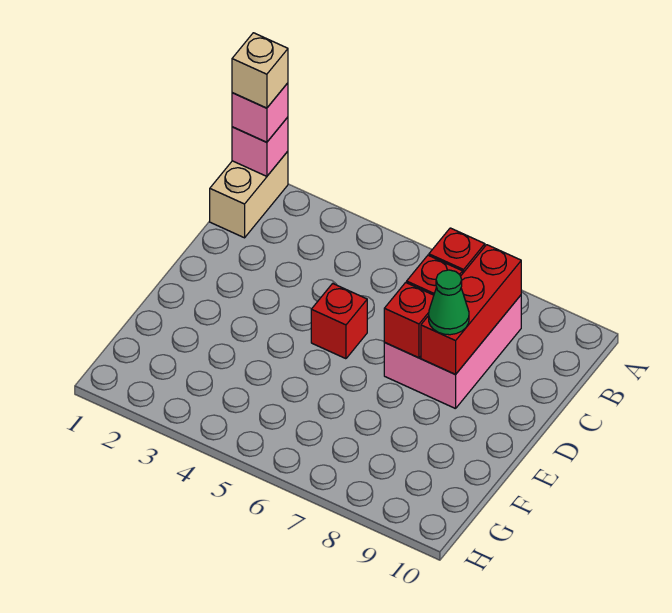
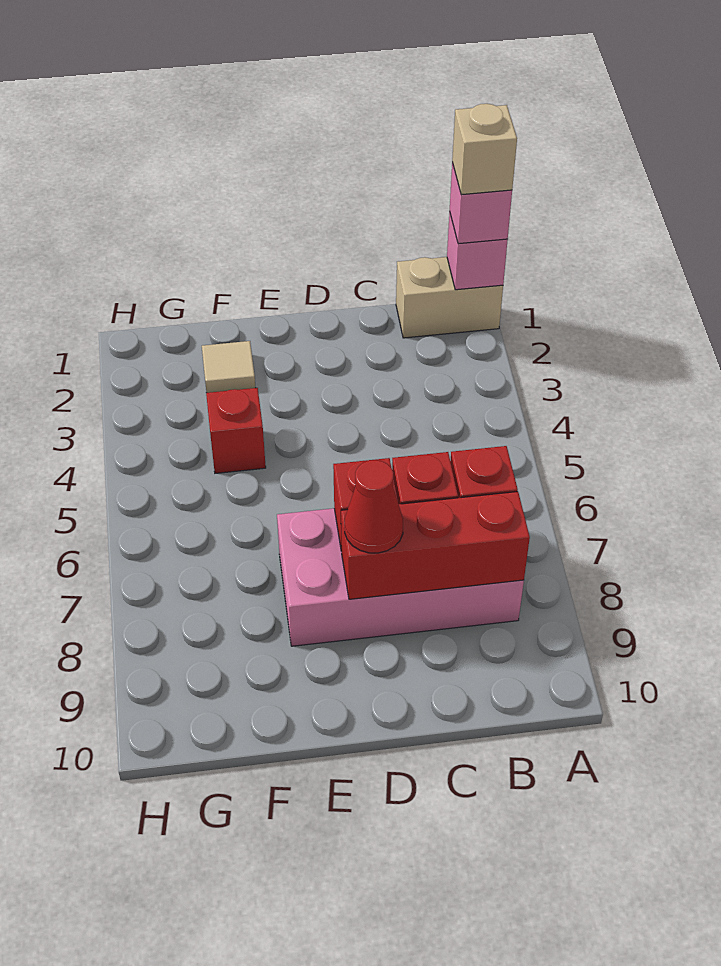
pink brick B7:D8 level 1 -> pink brick B7:E8 level 1
red brick D5 level 1 -> red brick F4 level 1
green cone D8 level 3 -> red cone D8 level 3
none -> tan tile F2 level 1

